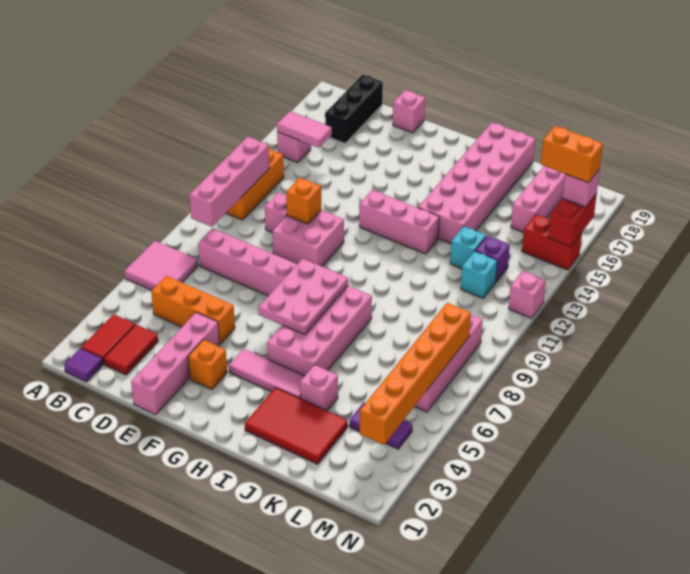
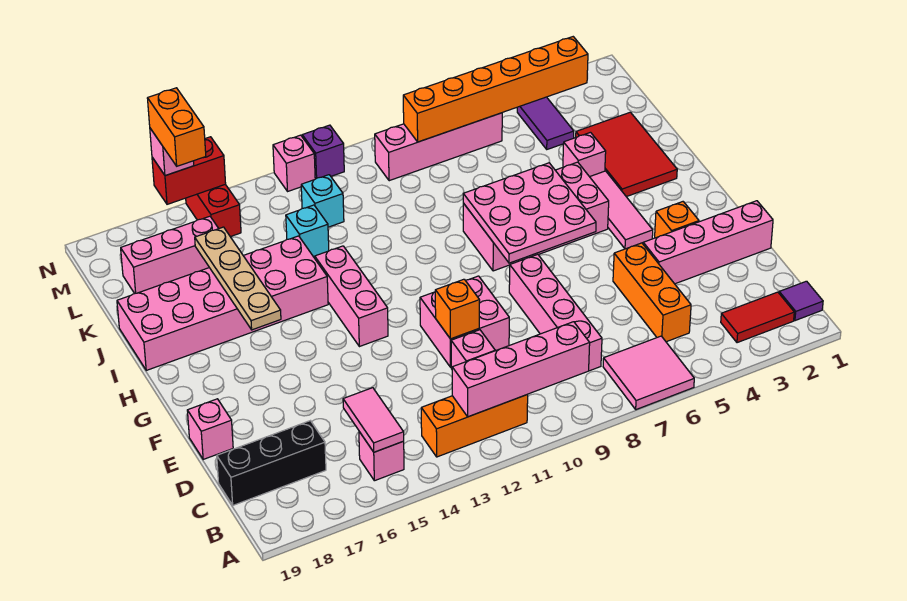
red tile C2:C3 level 1 -> none
pink plate G6:H8 level 2 -> pink plate G6:I8 level 2
none -> tan plate H16:K16 level 2
purple brick L13 level 1 -> purple brick N11 level 1

